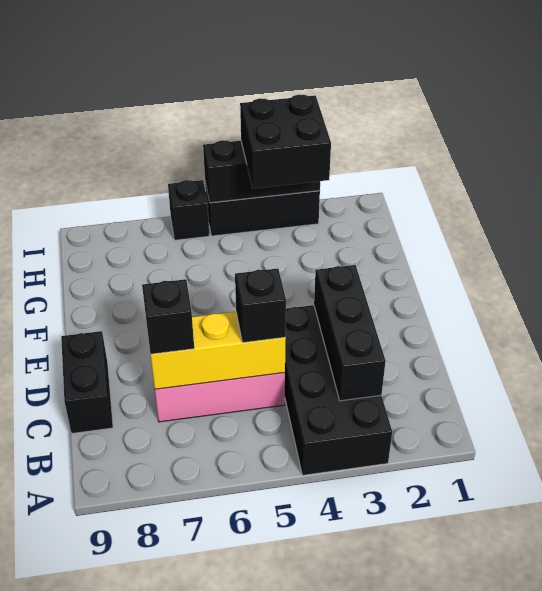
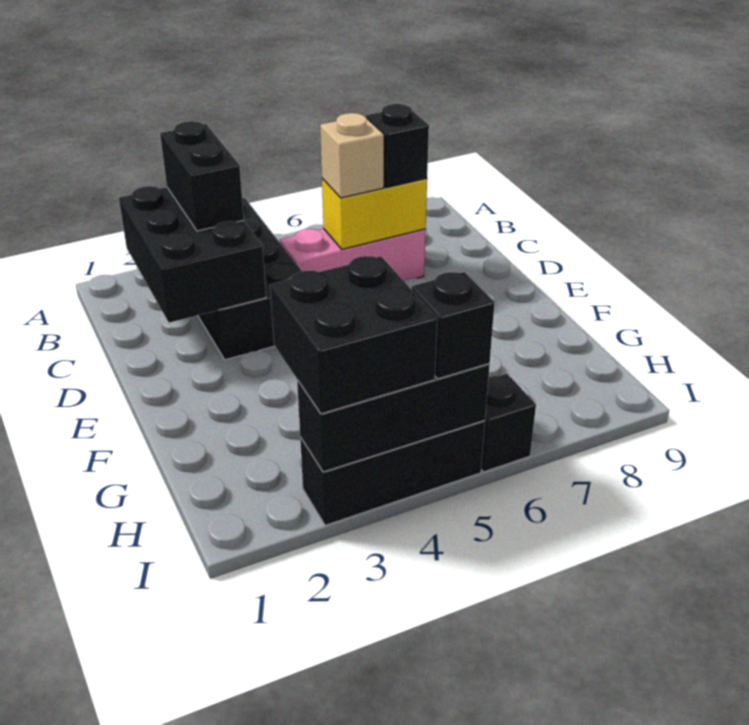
black brick B3:D3 level 2 -> black brick B2:D3 level 2
yellow brick C5:C7 level 2 -> yellow brick C6:C7 level 2
black brick C5 level 3 -> black brick I5 level 3
none -> tan brick C6 level 3
black brick C9:D9 level 1 -> black brick B3:C3 level 3

